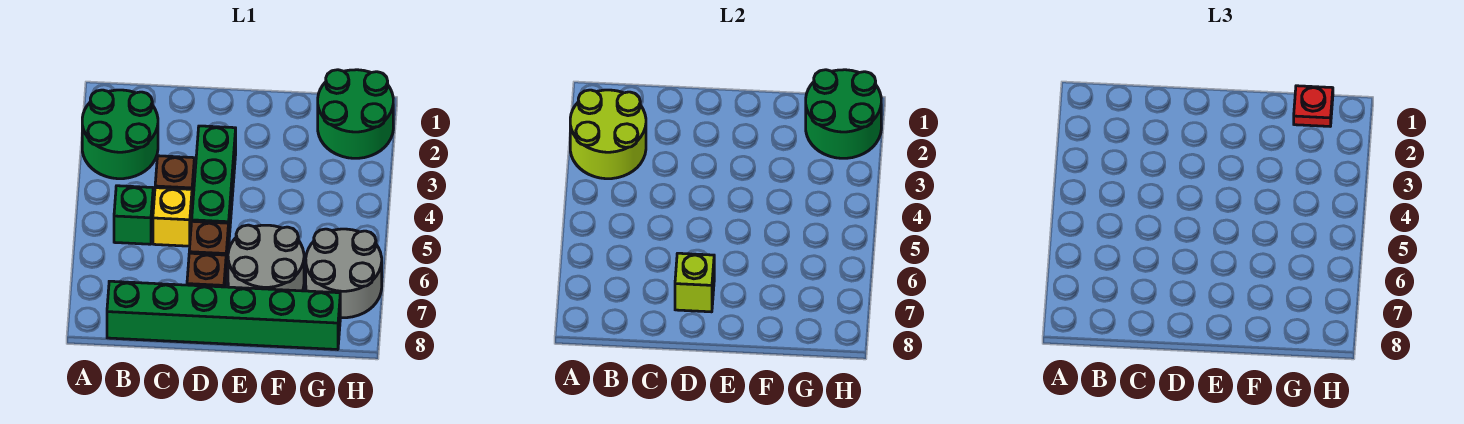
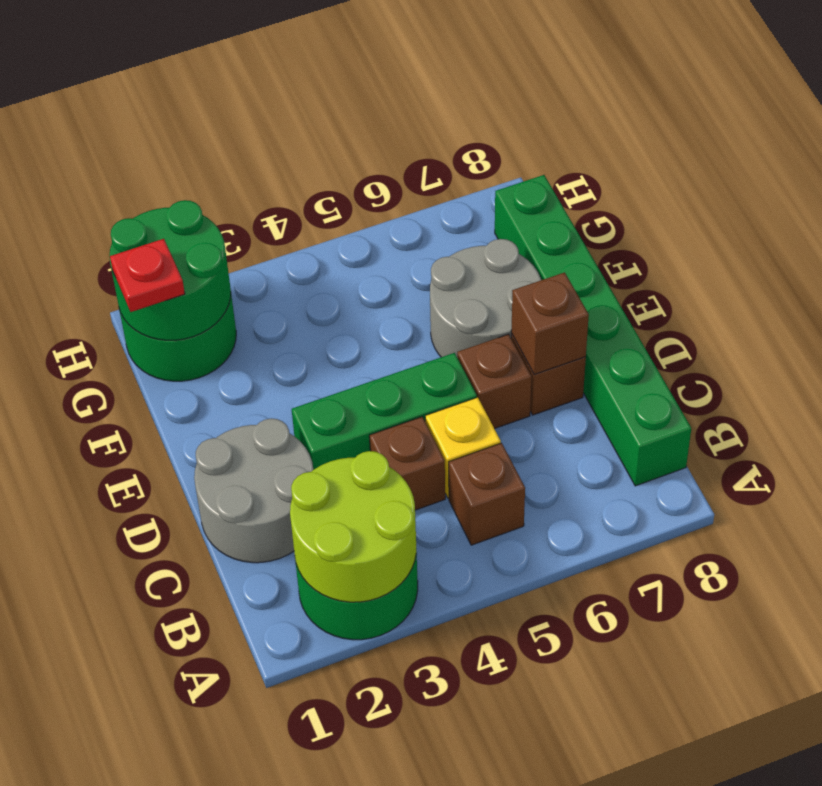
green brick B5 level 1 -> brown brick B5 level 1
lime brick D7 level 2 -> brown brick D7 level 2
grey round brick G6:H7 level 1 -> grey round brick C1:D2 level 1

